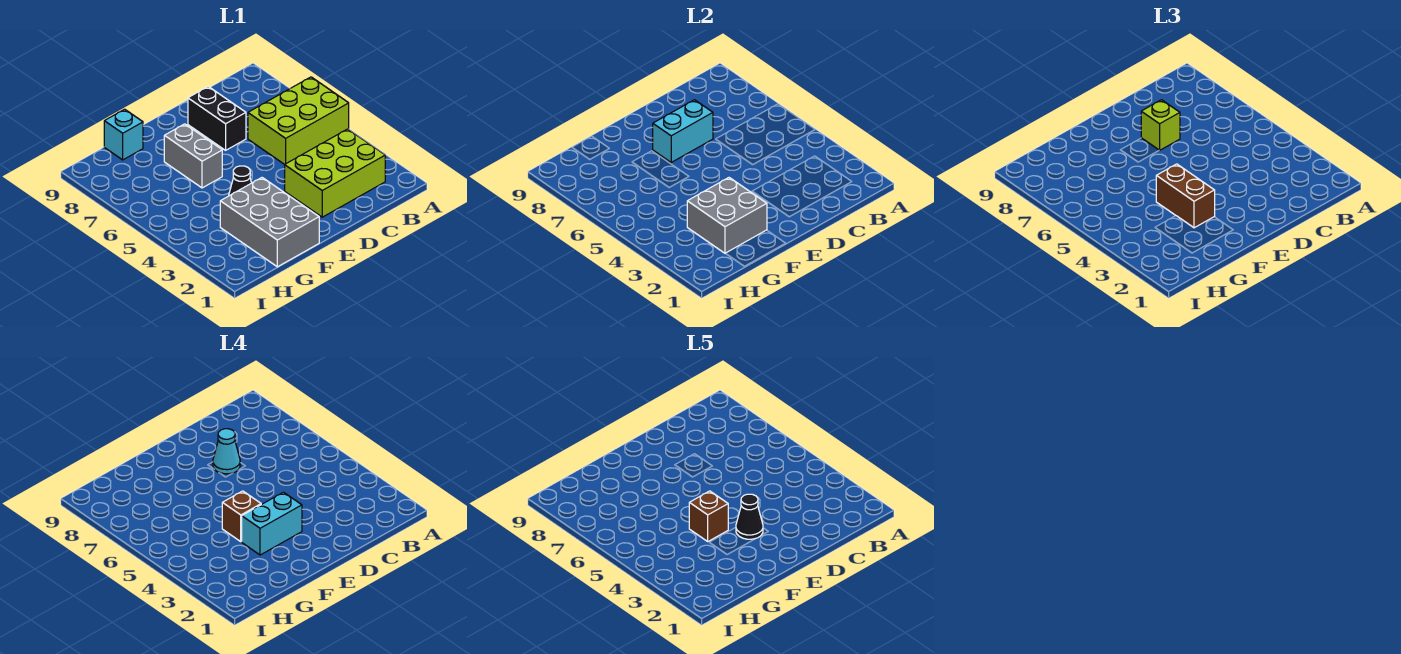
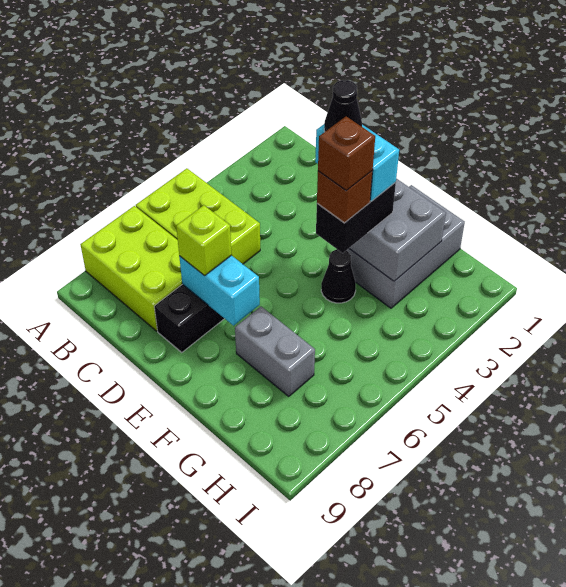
lime brick B2:D3 level 1 -> lime brick A7:C8 level 1
cyan cone D7 level 4 -> none
brown brick F3:F4 level 3 -> black brick F3:F4 level 3
grey brick F6:F7 level 1 -> grey brick F7:G7 level 1
cyan brick G9 level 1 -> none

